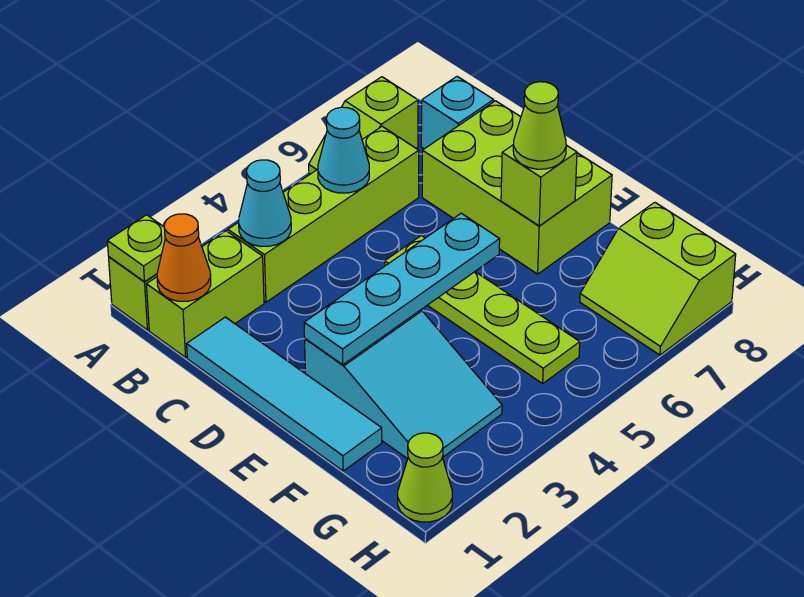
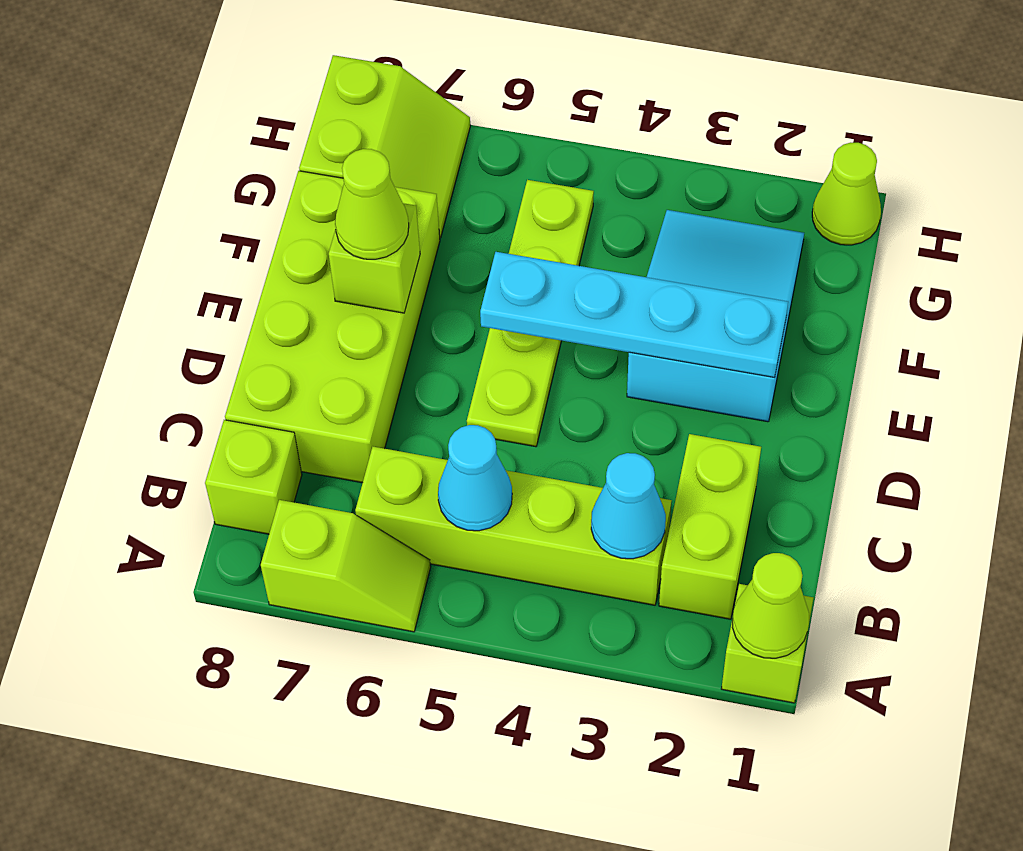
lime plate A1 level 2 -> lime cone A1 level 2
lime brick B1:B2 level 1 -> lime brick B2:C2 level 1
orange cone B1 level 2 -> none
cyan brick B8 level 1 -> lime brick B8 level 1
cyan tile C1:F1 level 1 -> none
lime brick C7:E8 level 1 -> lime brick C7:F8 level 1

